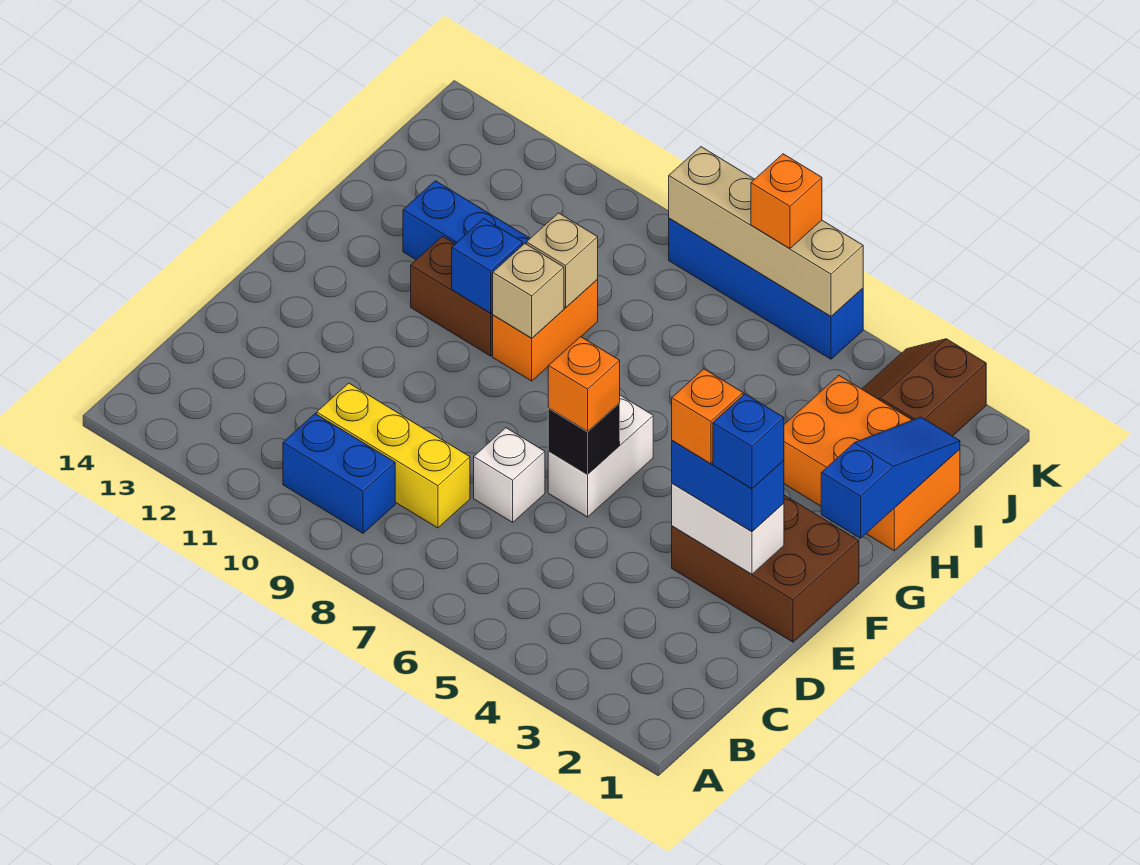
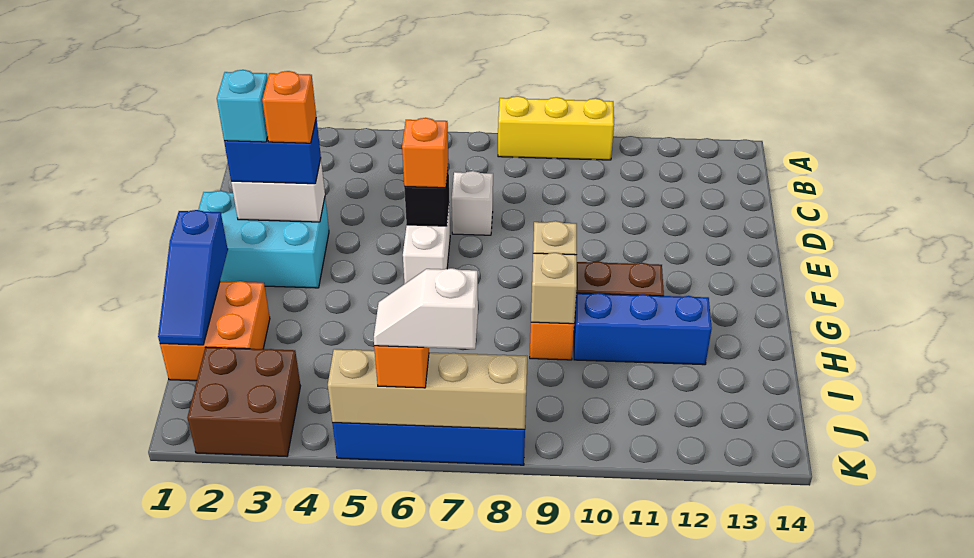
blue brick B9:B10 level 1 -> none
yellow brick C8:C10 level 1 -> yellow brick A8:A10 level 1
brown brick E1:F3 level 1 -> cyan brick E1:F3 level 1
blue brick E2 level 4 -> cyan brick E2 level 4
blue brick G10 level 2 -> none
orange brick H1:I3 level 1 -> orange brick H1:I2 level 1
brown slope J2:K3 level 1 top 2 -> brown brick J2:K3 level 1
none -> white slope K6:K7 level 4 top 7

